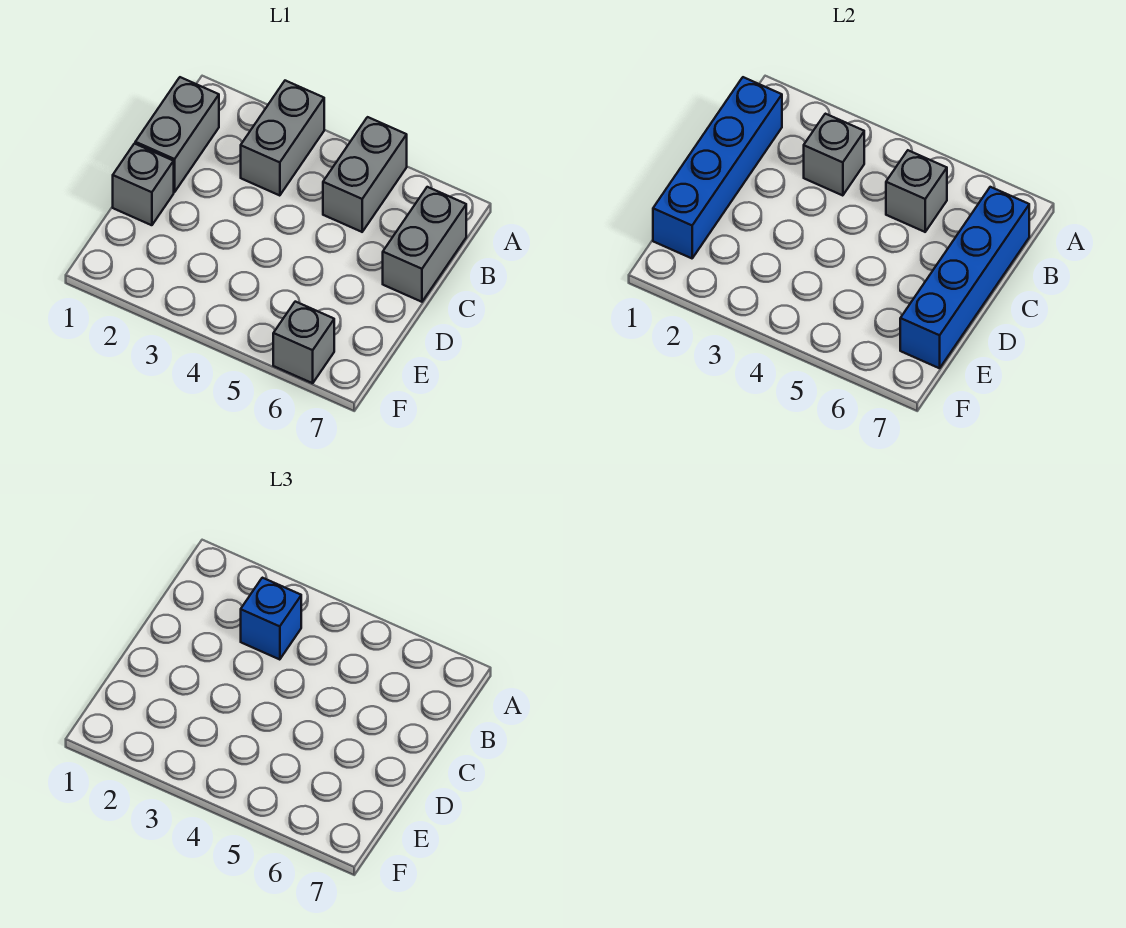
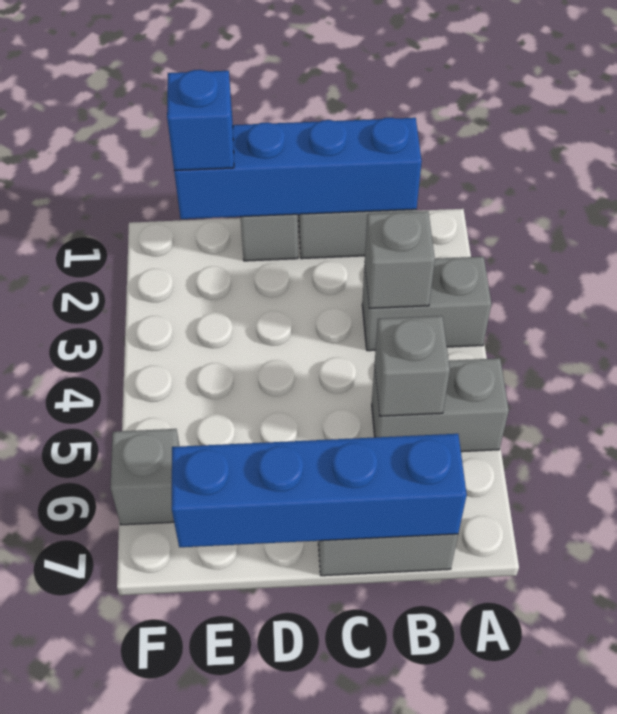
blue brick B3 level 3 -> blue brick E1 level 3

